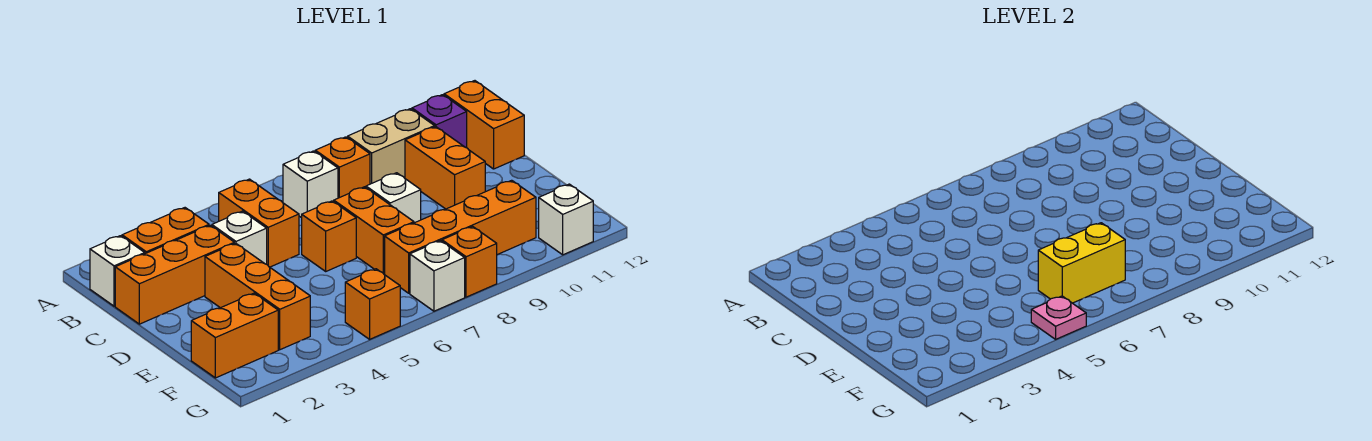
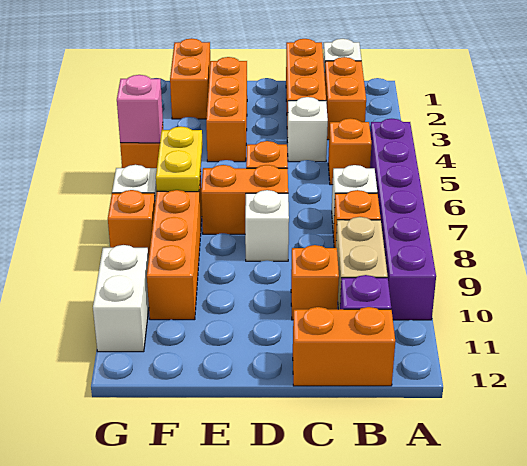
none -> purple brick A5:A10 level 1
orange brick B5:C5 level 1 -> orange brick B5 level 1
orange brick C10:D10 level 1 -> orange brick C10 level 1
orange brick D3:F3 level 1 -> orange brick E2:E4 level 1
yellow brick F6:F7 level 2 -> yellow plate F6:F7 level 2
pink plate G5 level 2 -> pink brick G5 level 2
white brick G11 level 1 -> white brick G10:G11 level 1

